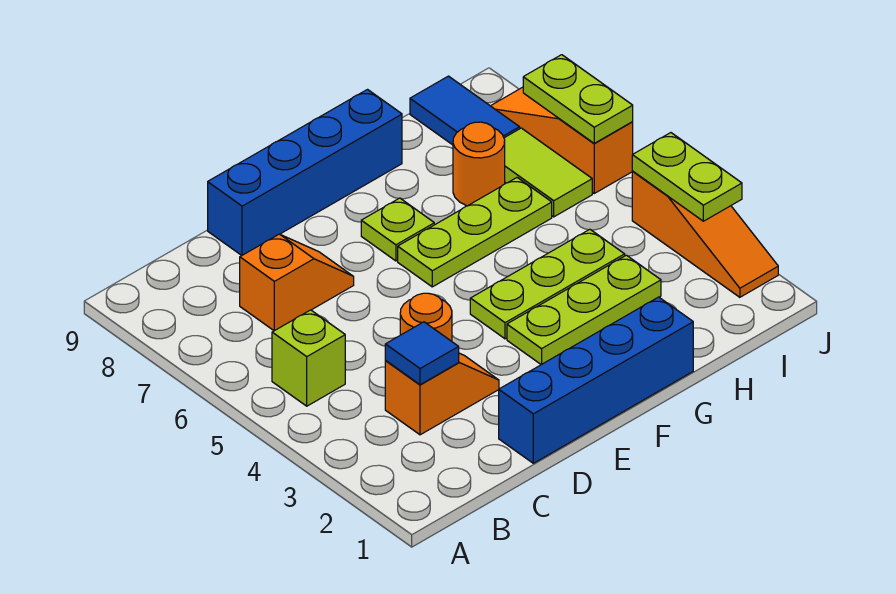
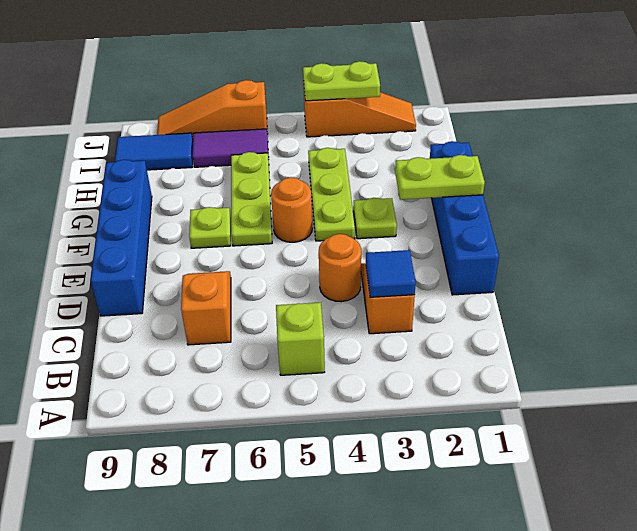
lime plate F3:H3 level 1 -> lime plate F3 level 1
orange round brick H7 level 1 -> orange round brick F5 level 1
lime tile I6:I7 level 1 -> purple tile I6:I7 level 1
lime plate J6:J7 level 2 -> lime plate F1:F2 level 2

